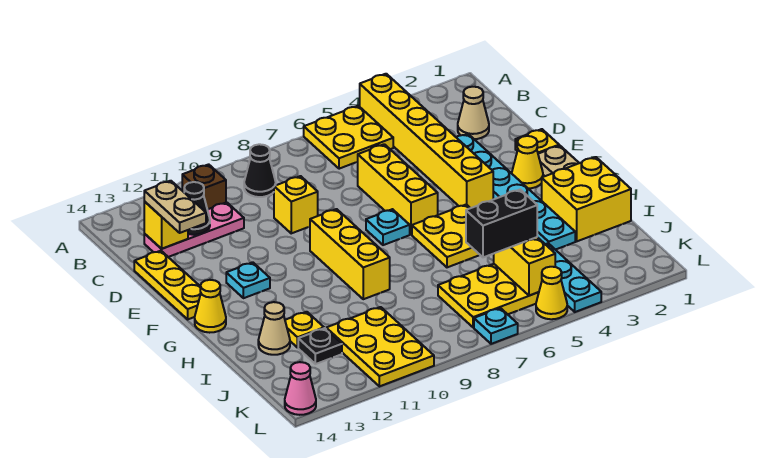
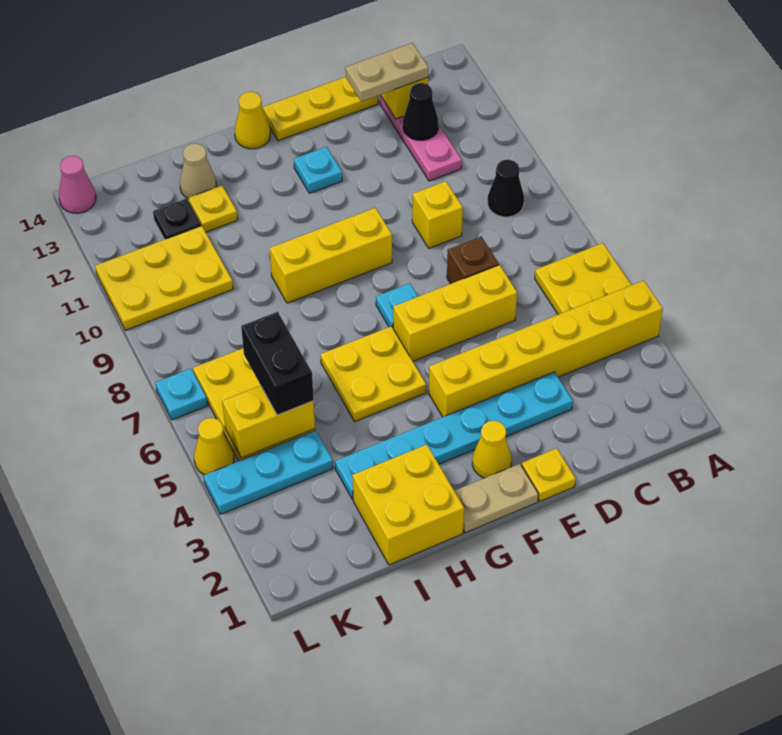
brown brick B11 level 1 -> brown brick D7 level 1
tan cone C2 level 1 -> none

